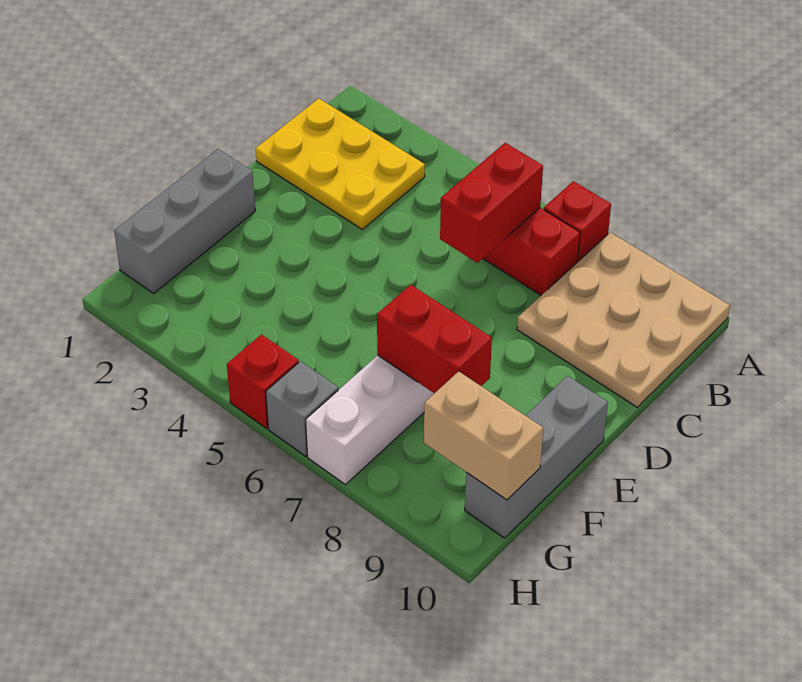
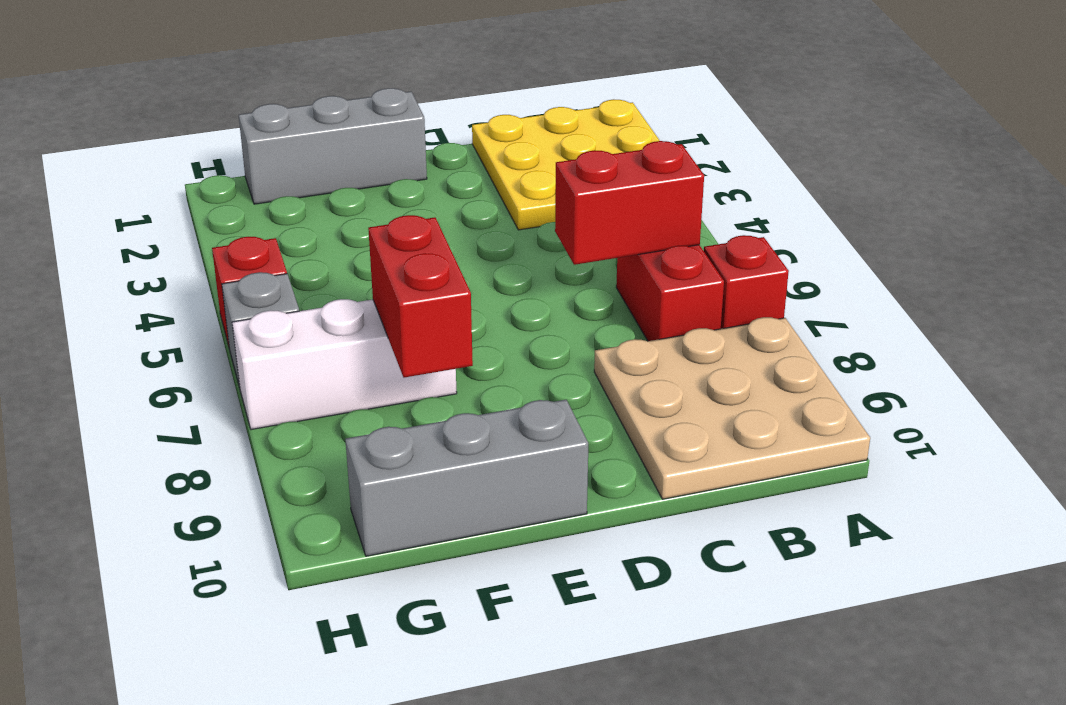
yellow plate B1:C3 level 1 -> yellow plate A1:C3 level 1
tan brick G9:G10 level 2 -> none

